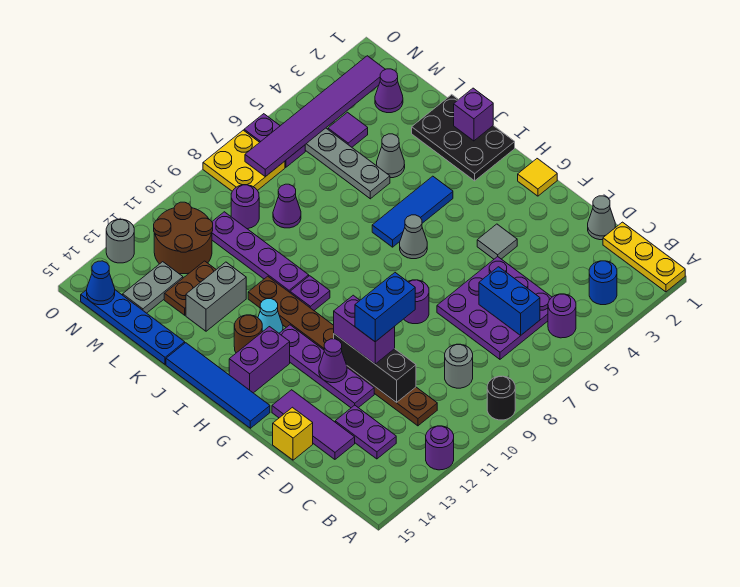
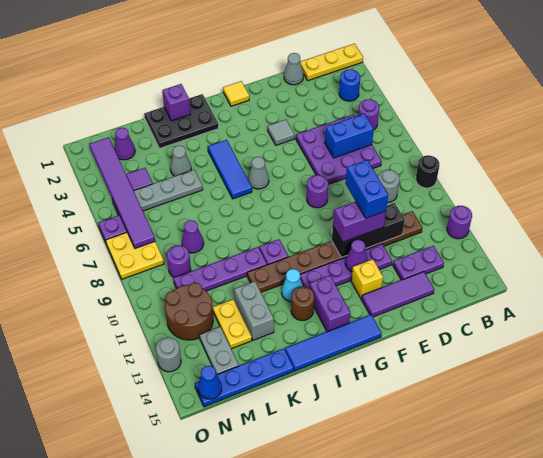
yellow brick E15 level 1 -> yellow brick F13 level 1
brown plate L12:L13 level 1 -> yellow plate L12:L13 level 1

